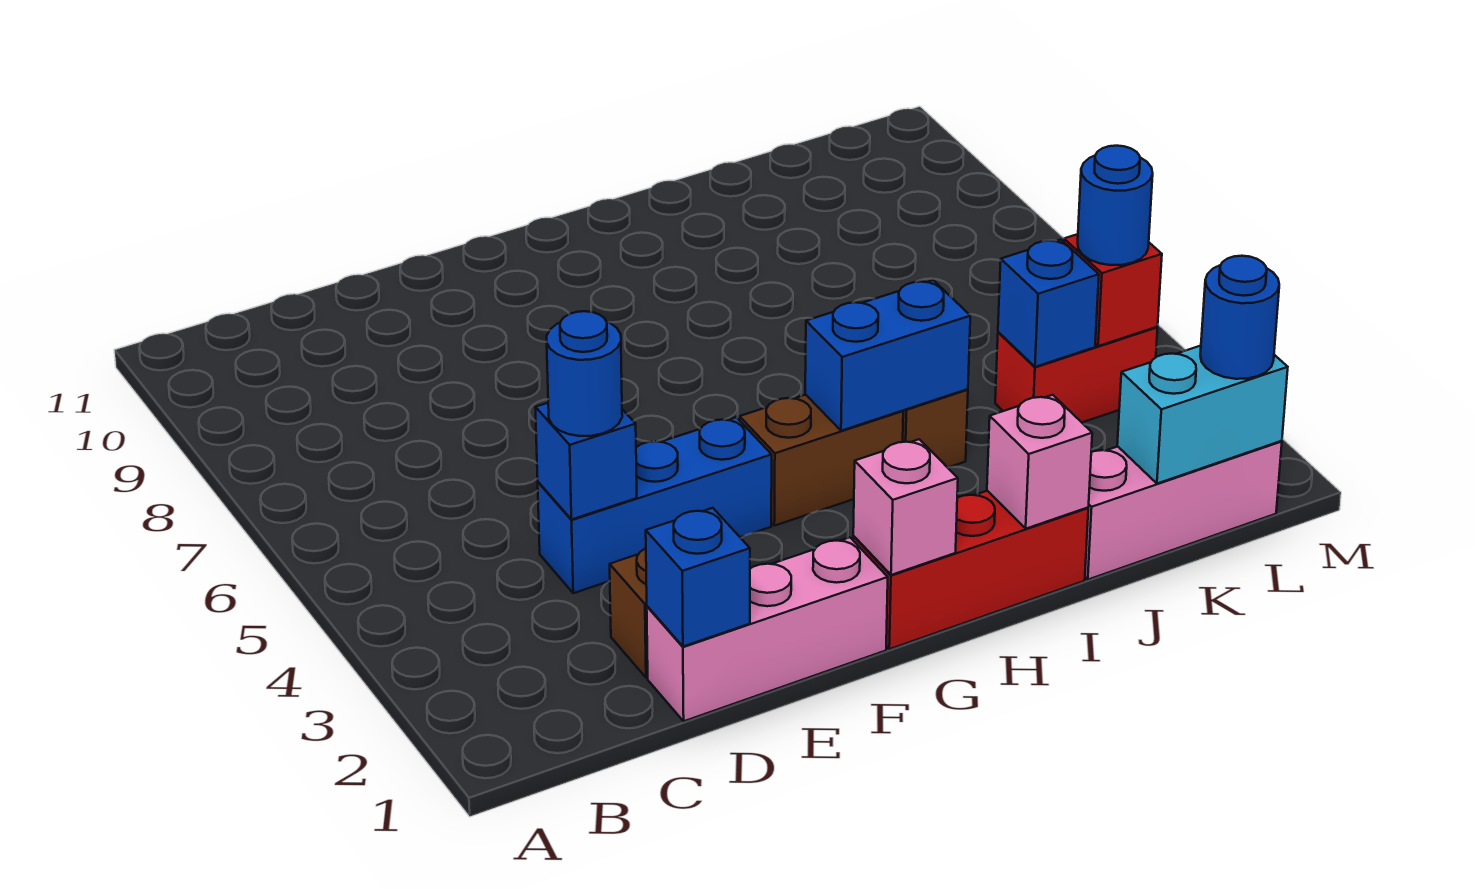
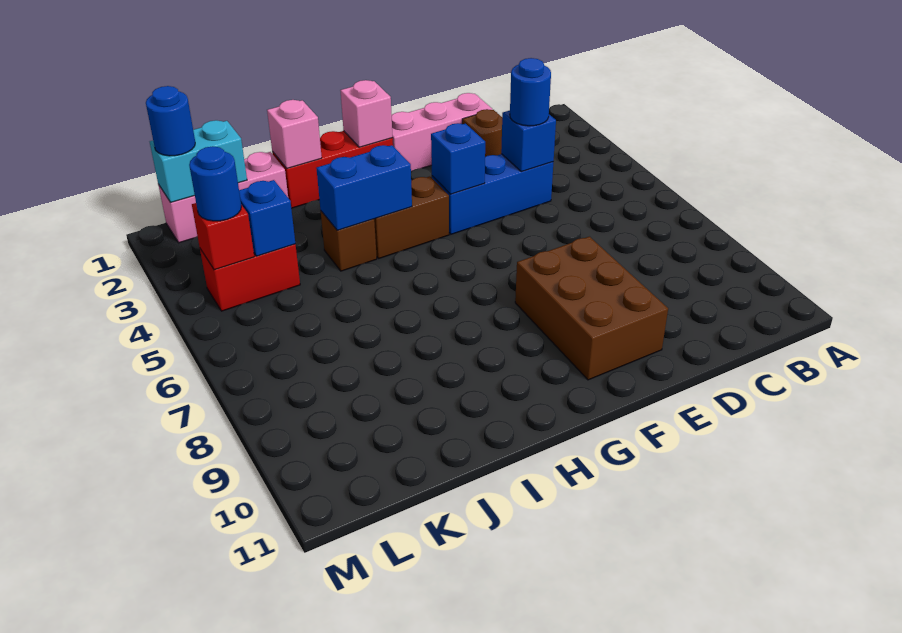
blue brick D1 level 2 -> blue brick F4 level 2
none -> brown brick E8:F10 level 1

